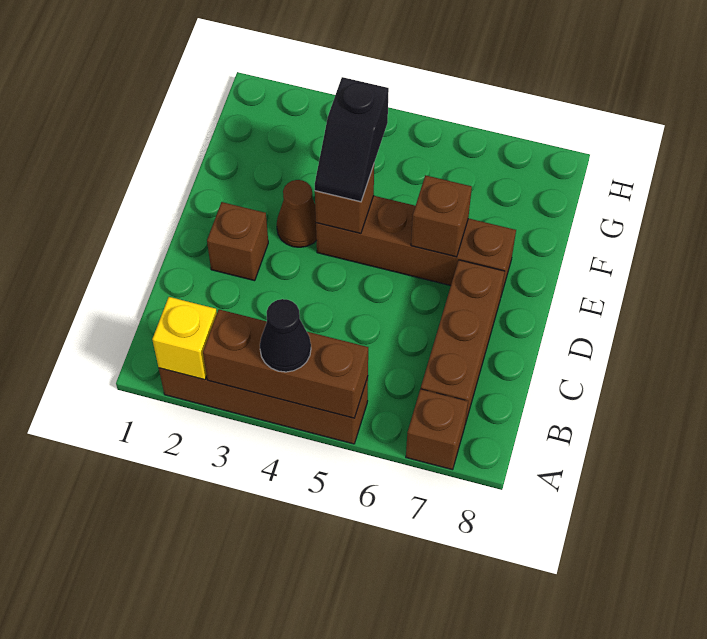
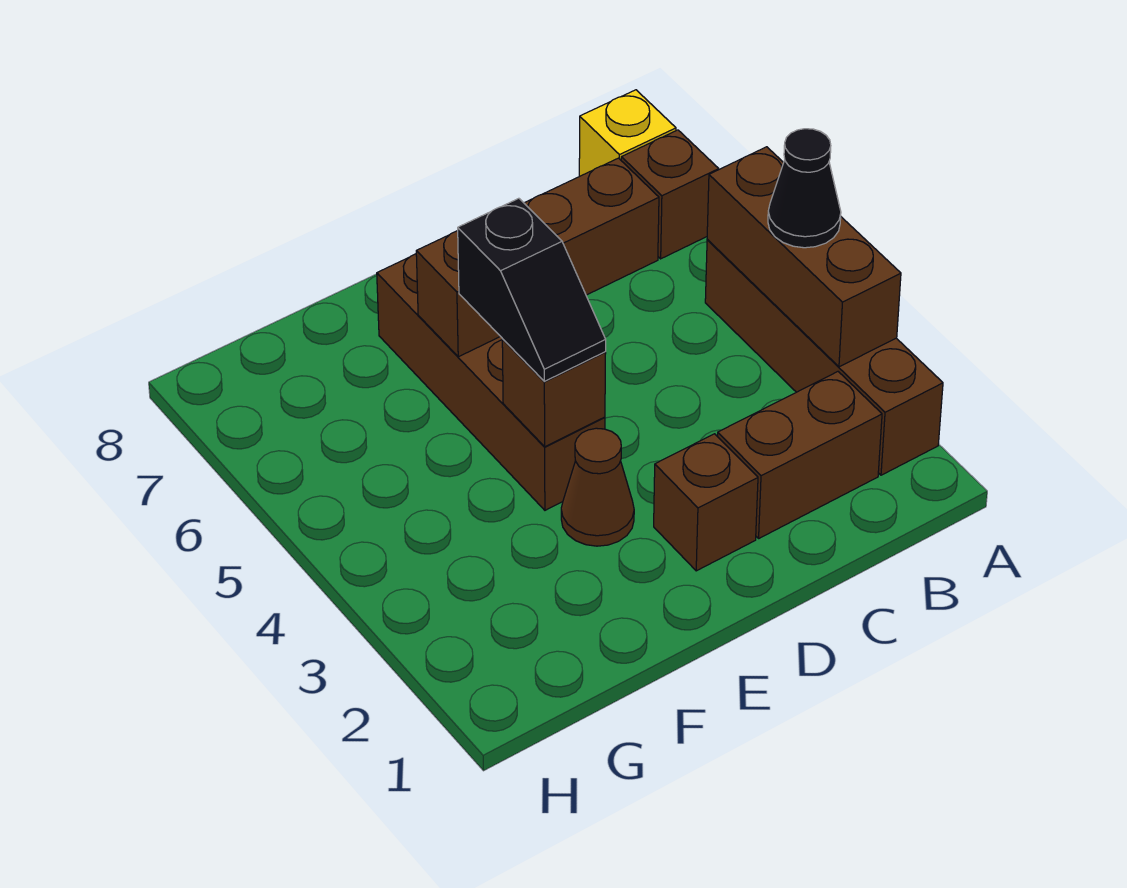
yellow brick A2 level 2 -> yellow brick A8 level 1
none -> brown brick B2:C2 level 1
black slope E4:F4 level 3 top F -> black slope E4:E5 level 3 top 5

